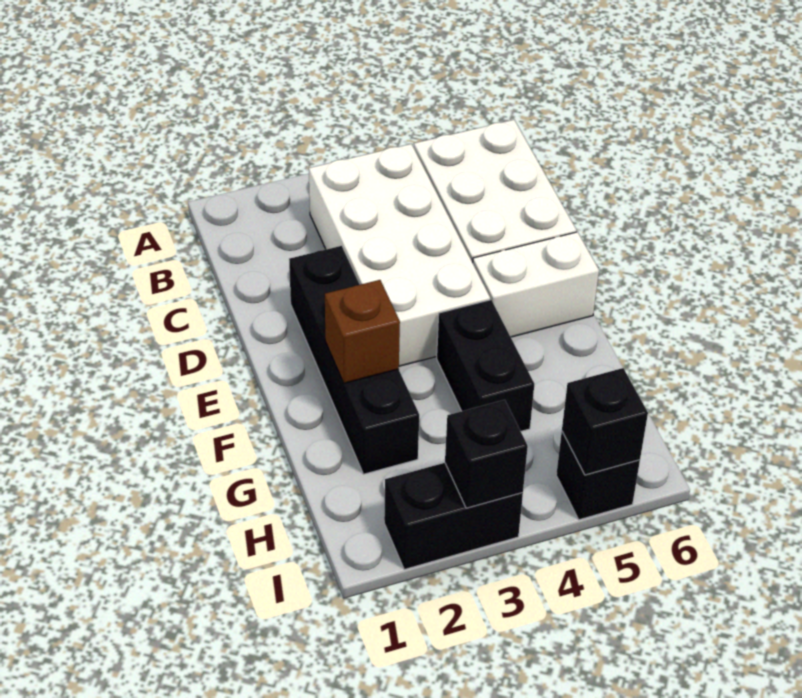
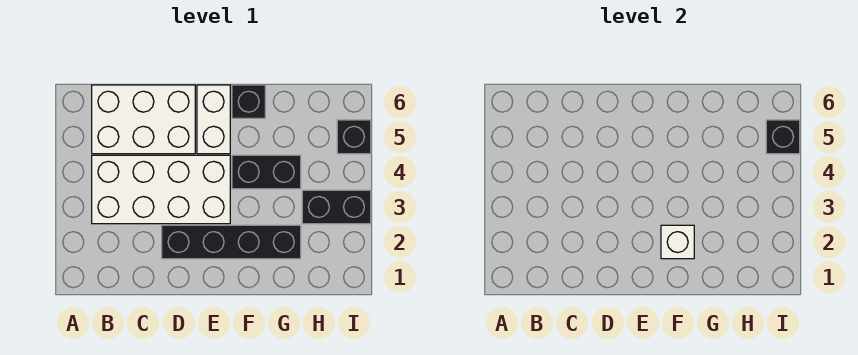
brown brick F2 level 2 -> white brick F2 level 2
black brick I2:I3 level 1 -> black brick H3:I3 level 1
black brick I3 level 2 -> black brick F6 level 1

